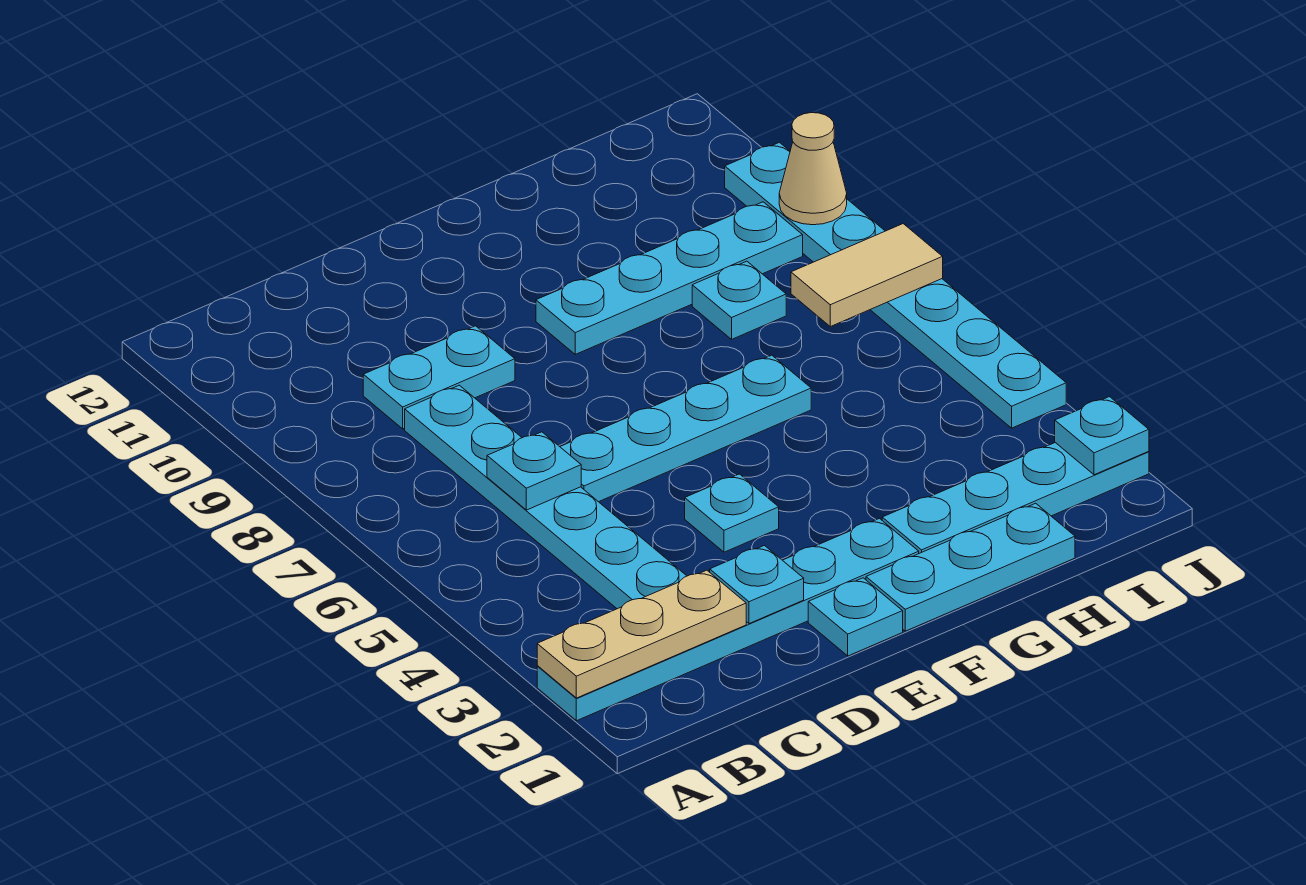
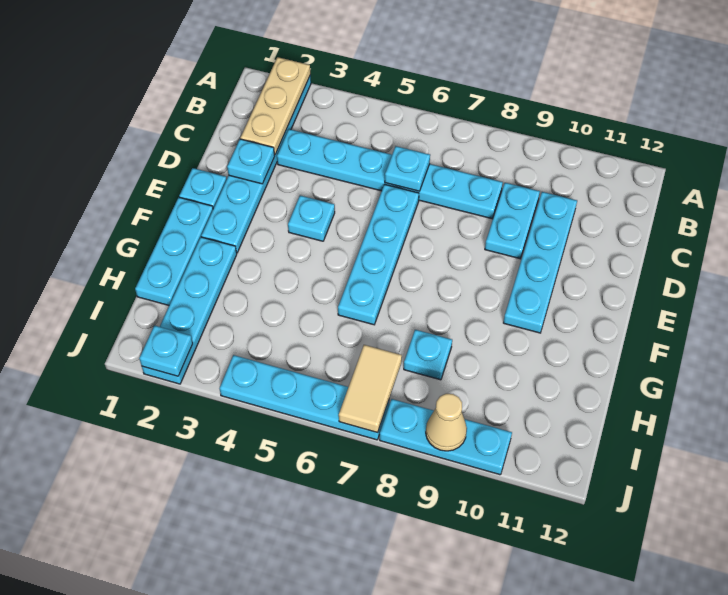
cyan plate F9:I9 level 1 -> cyan plate C10:F10 level 1

